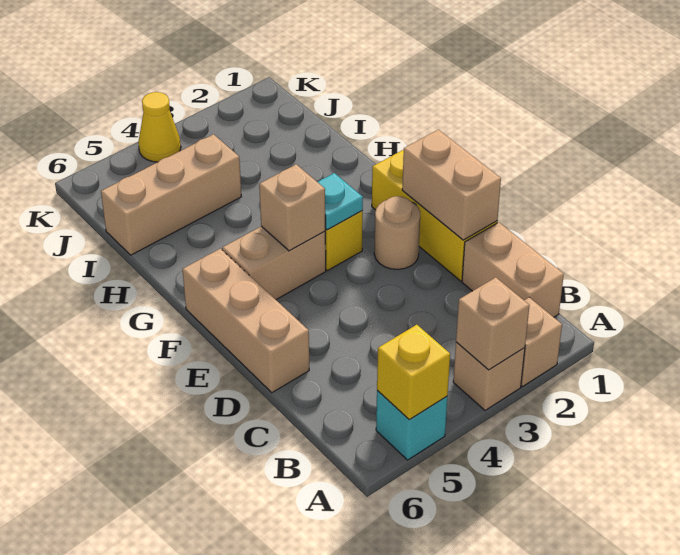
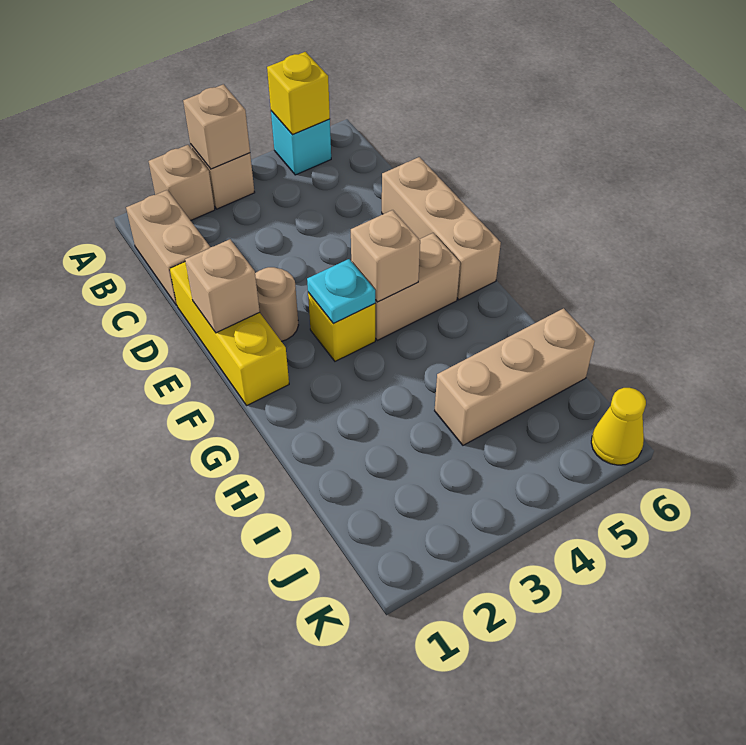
tan brick D1:E1 level 2 -> tan brick E1 level 2
yellow cone K4 level 1 -> yellow cone K6 level 1

